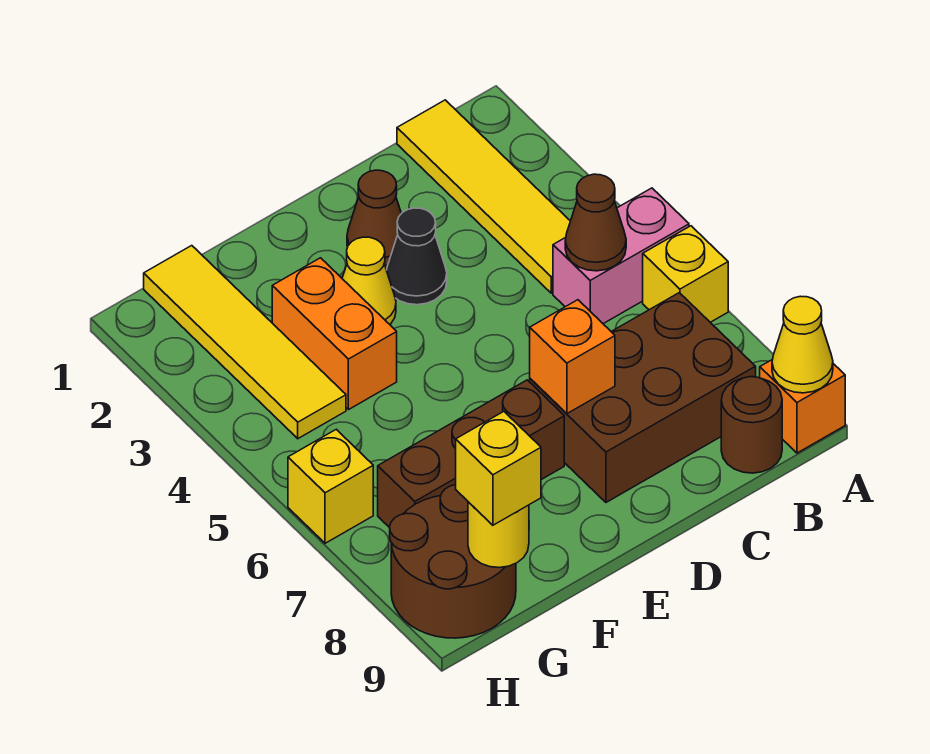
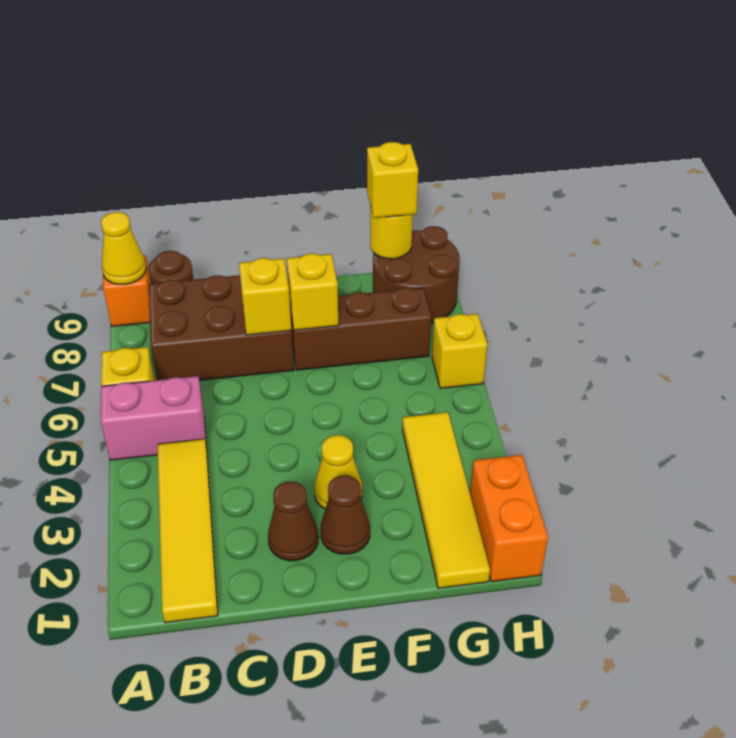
brown cone B5 level 2 -> brown cone E2 level 1
black cone D3 level 1 -> none
orange brick D7 level 2 -> yellow brick D7 level 2
none -> yellow brick E7 level 2
orange brick F3:F4 level 1 -> orange brick H1:H2 level 1

